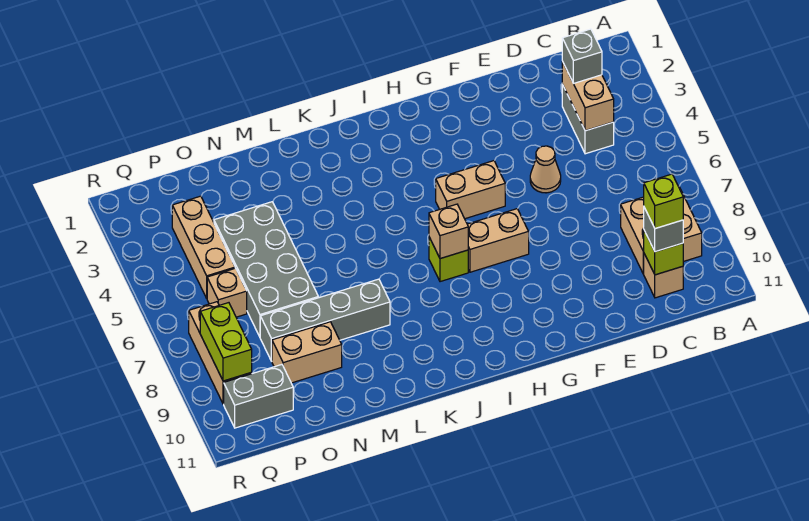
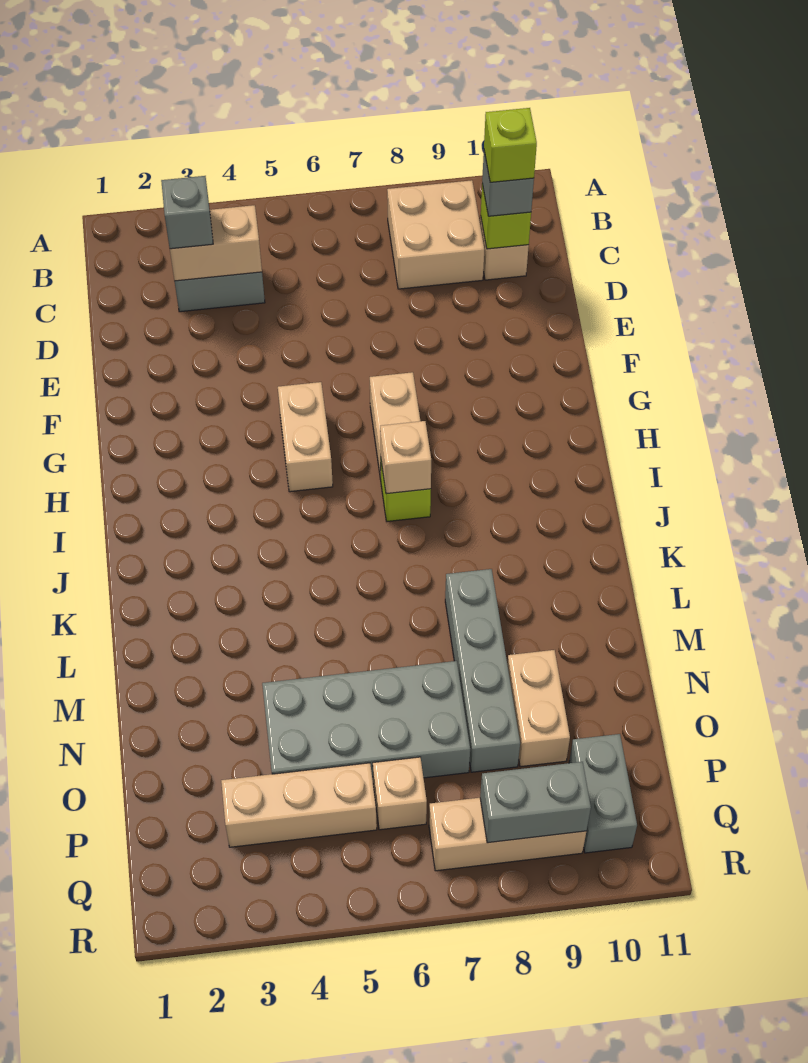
tan cone E5 level 1 -> none
lime brick Q8:Q9 level 2 -> grey brick Q8:Q9 level 2

